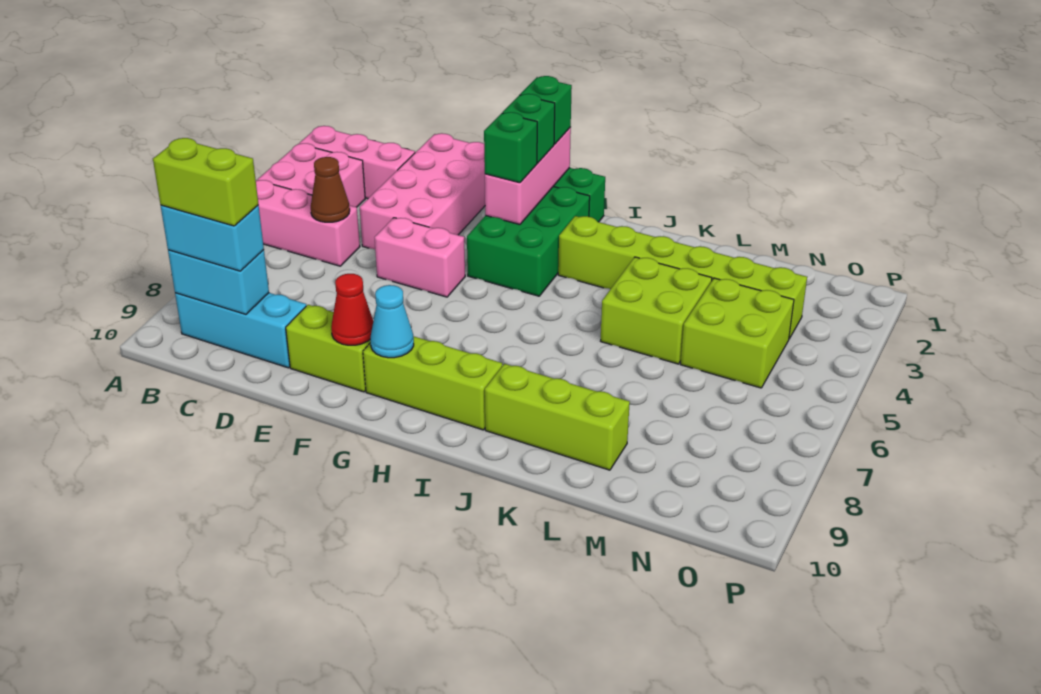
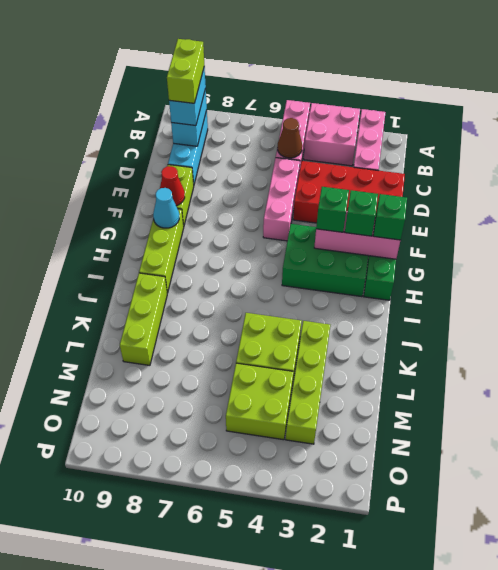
pink brick D1:E4 level 1 -> red brick D1:E4 level 1
pink brick E5:F5 level 1 -> pink brick D5:F5 level 1
lime brick I3:N3 level 1 -> lime brick K3:N3 level 1

